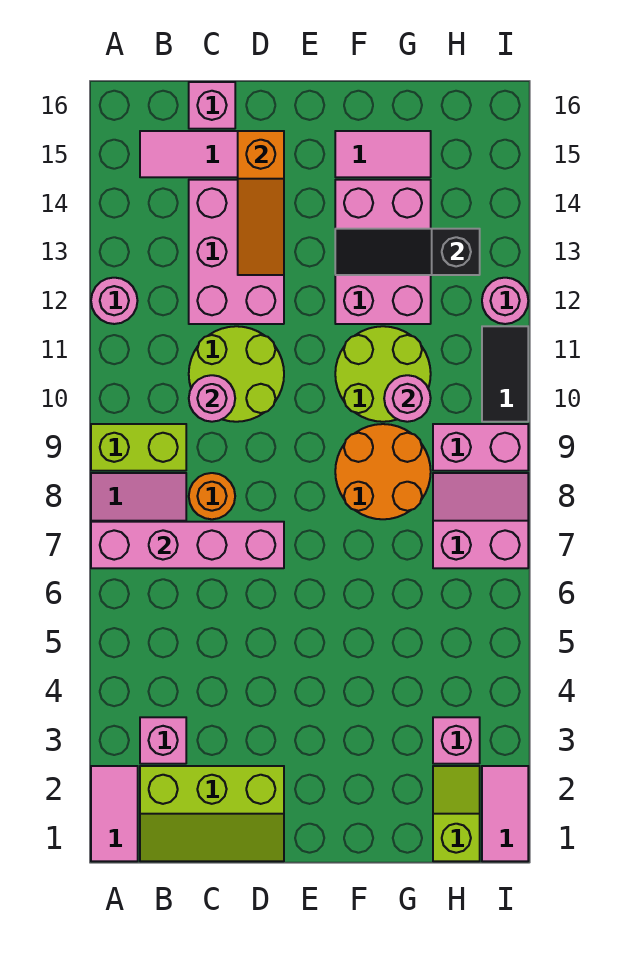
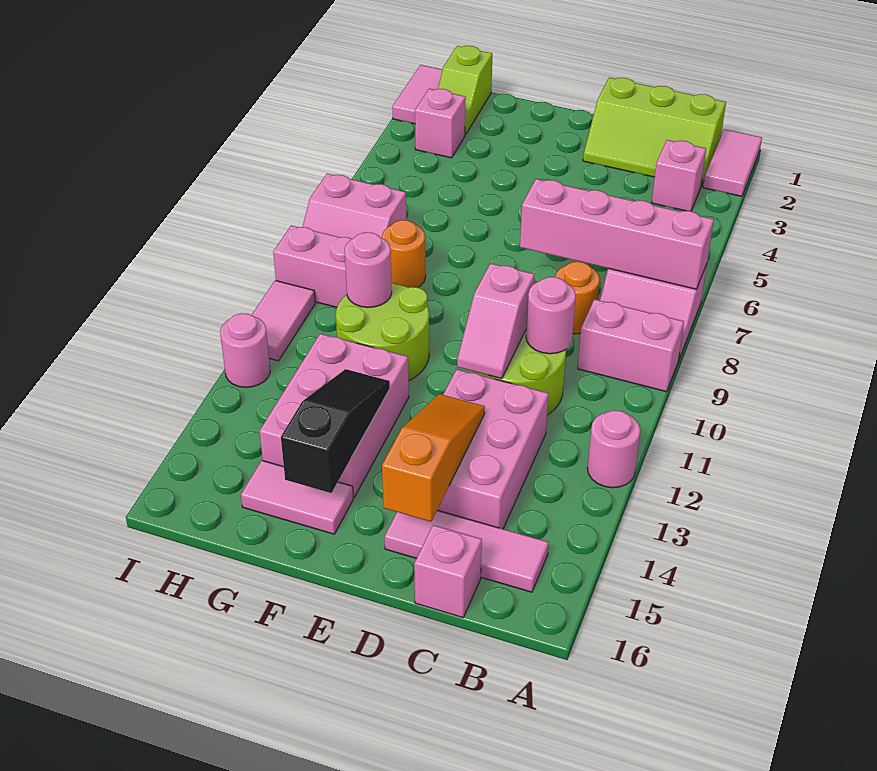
lime brick A9:B9 level 1 -> pink brick A9:B9 level 1
lime slope B1:D2 level 1 top 2 -> lime slope B1:D2 level 1 top 1
none -> pink slope D10:D11 level 2 top 10
orange round brick F8:G9 level 1 -> orange round brick G8 level 1
black slope F13:H13 level 2 top H -> black slope F13:F15 level 2 top 15
black tile I10:I11 level 1 -> pink tile I10:I11 level 1

